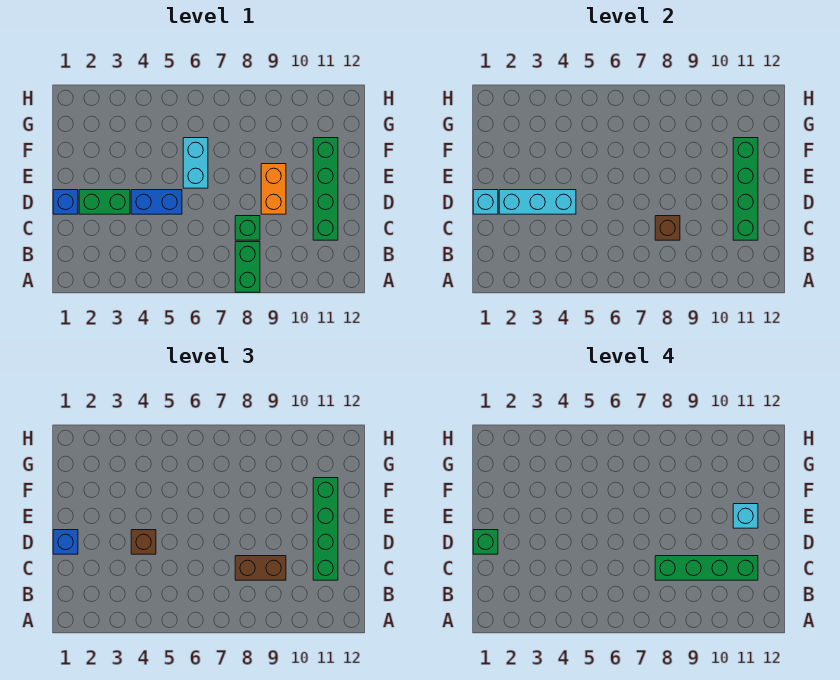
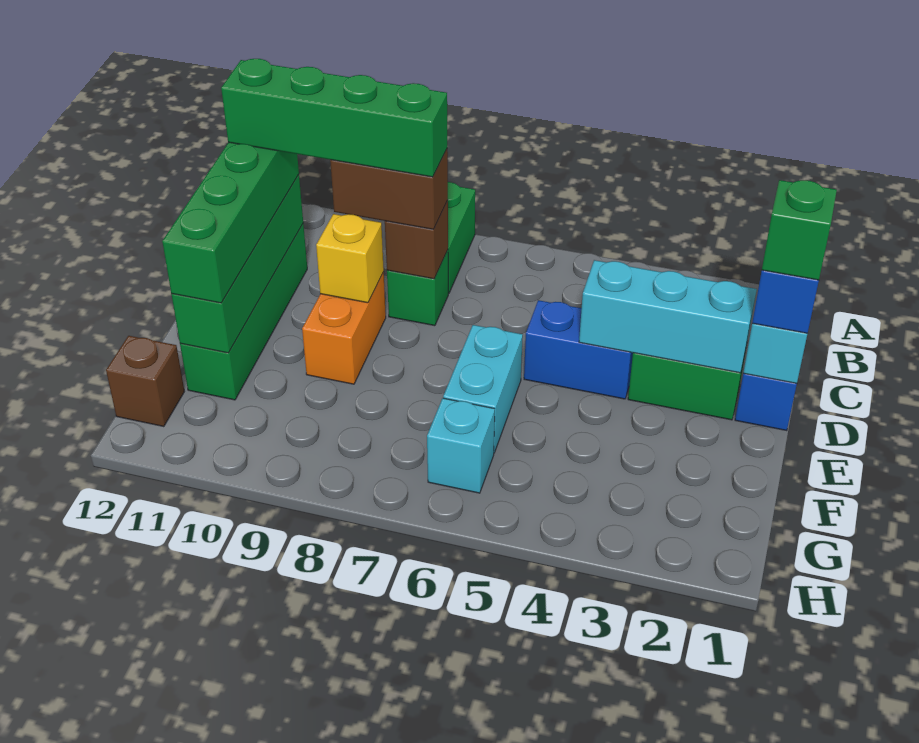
brown brick D4 level 3 -> brown brick G12 level 1
none -> yellow brick D9 level 2
cyan brick E11 level 4 -> cyan brick G6 level 1

